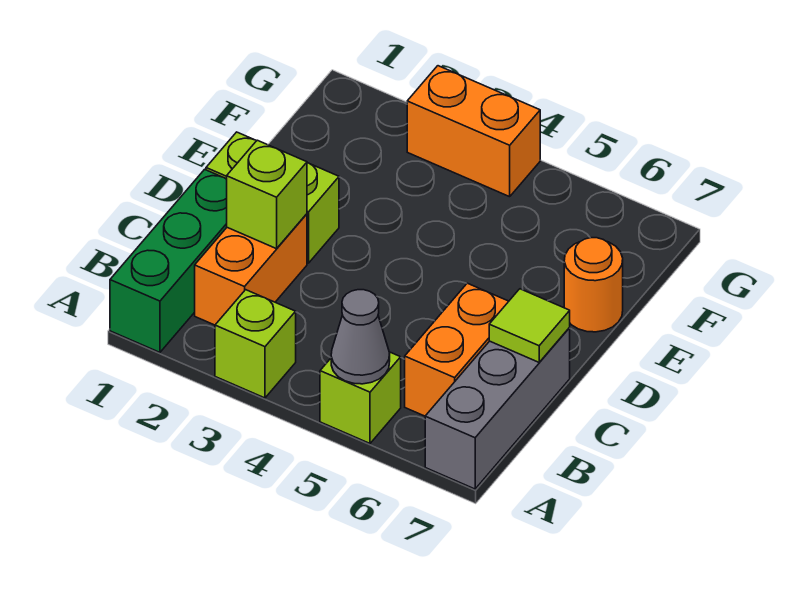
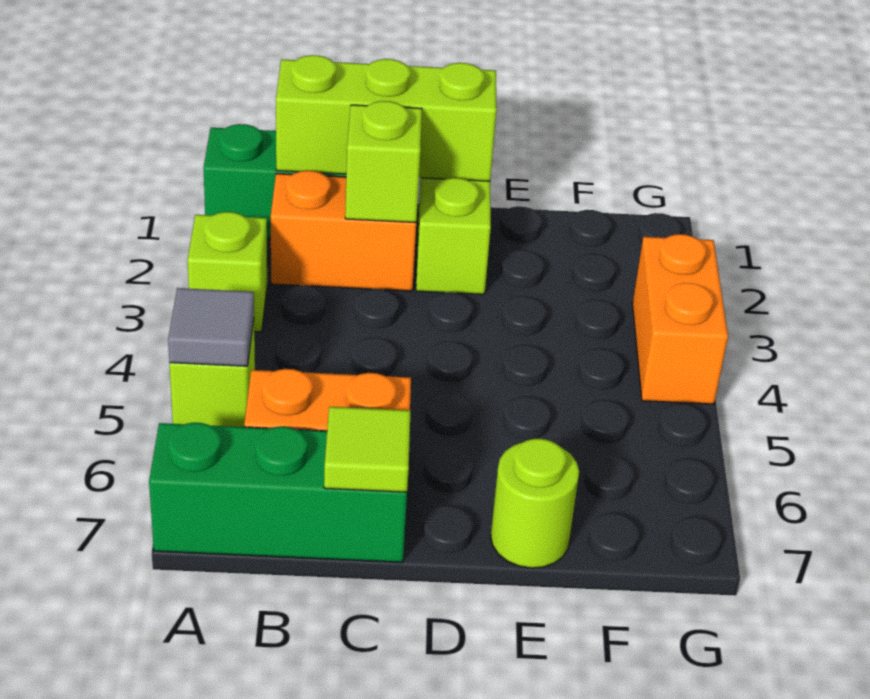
grey cone A5 level 2 -> grey tile A5 level 2
grey brick A7:C7 level 1 -> green brick A7:C7 level 1
none -> lime brick B1:D1 level 2
orange round brick E7 level 1 -> lime round brick E7 level 1

